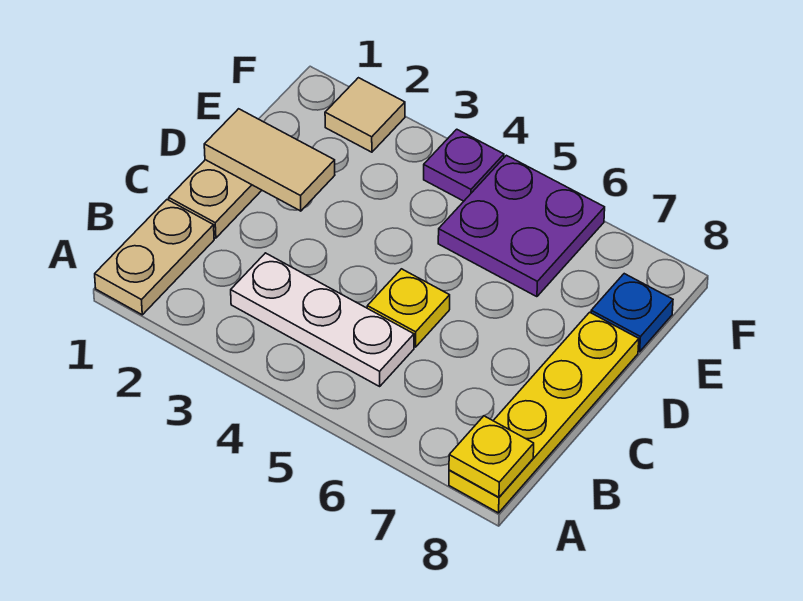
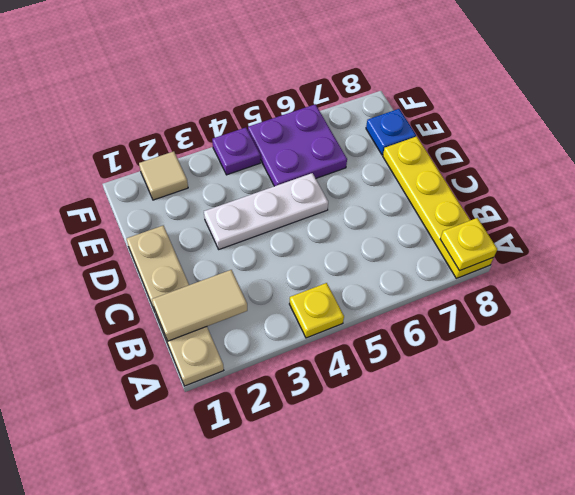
white plate B3:B5 level 1 -> white plate D3:D5 level 1
yellow plate C5 level 1 -> yellow plate A4 level 1
tan tile D1:D2 level 2 -> tan tile B1:B2 level 2

